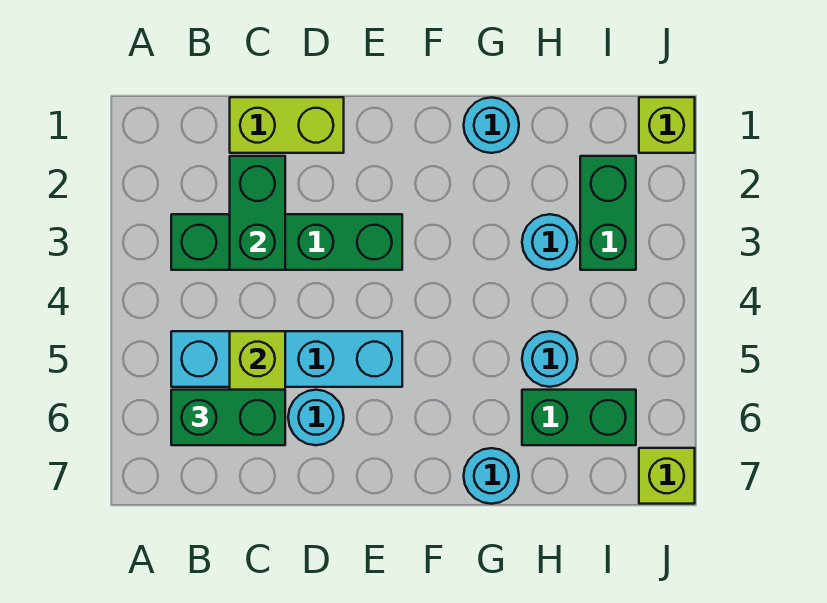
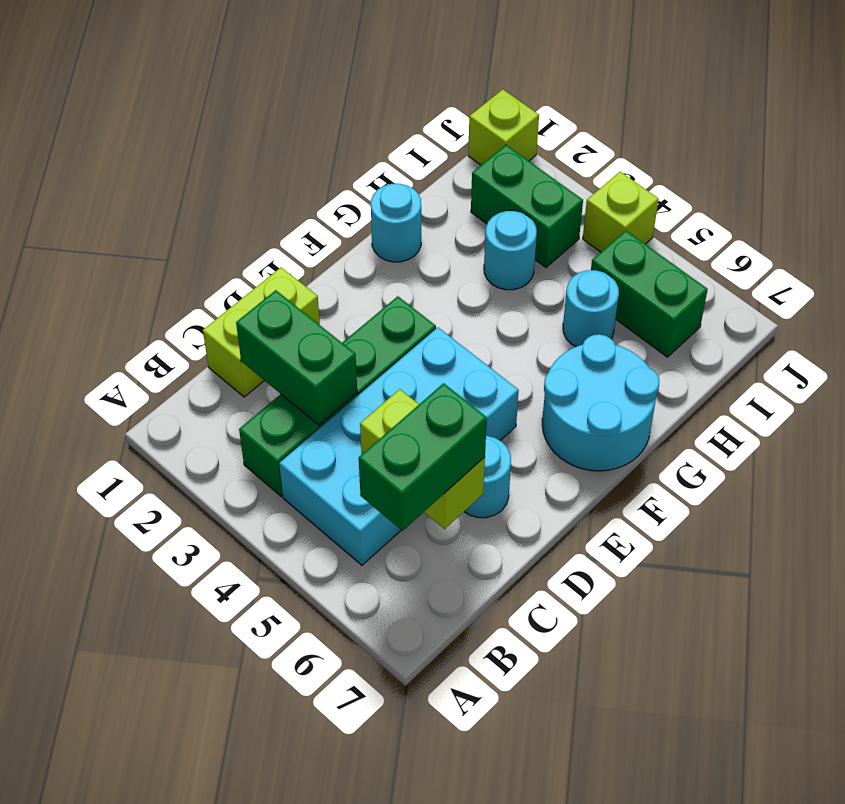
cyan brick B5:E5 level 1 -> cyan brick B4:E5 level 1
cyan round brick G7 level 1 -> cyan round brick F6:G7 level 1
green brick H6:I6 level 1 -> green brick I5:I6 level 1
lime brick J7 level 1 -> lime brick J4 level 1

